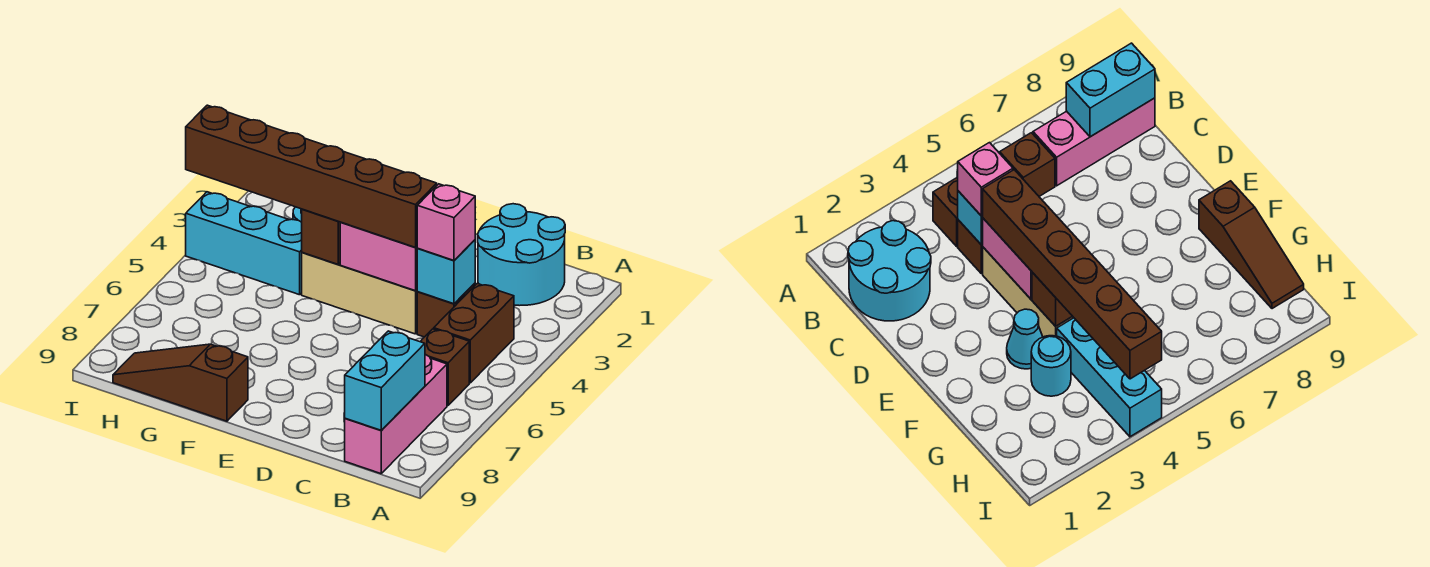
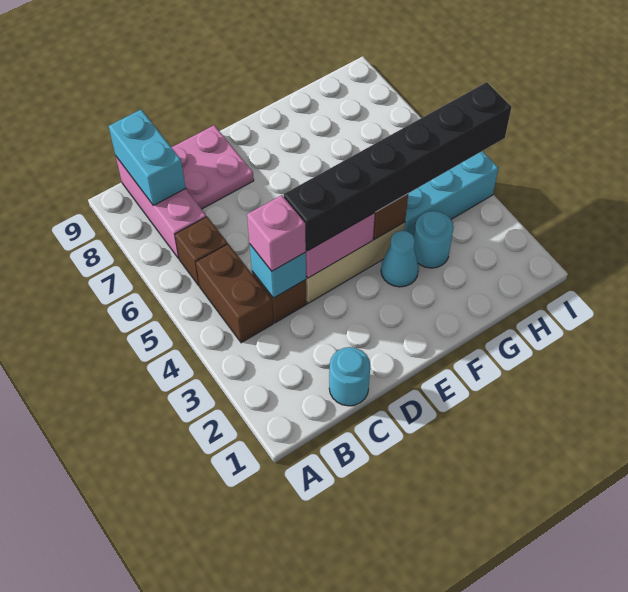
cyan round brick B1:C2 level 1 -> cyan round brick C1 level 1
none -> pink plate C8:D9 level 1
brown brick D4:I4 level 3 -> black brick D4:I4 level 3
brown slope F9:H9 level 1 top F -> none

